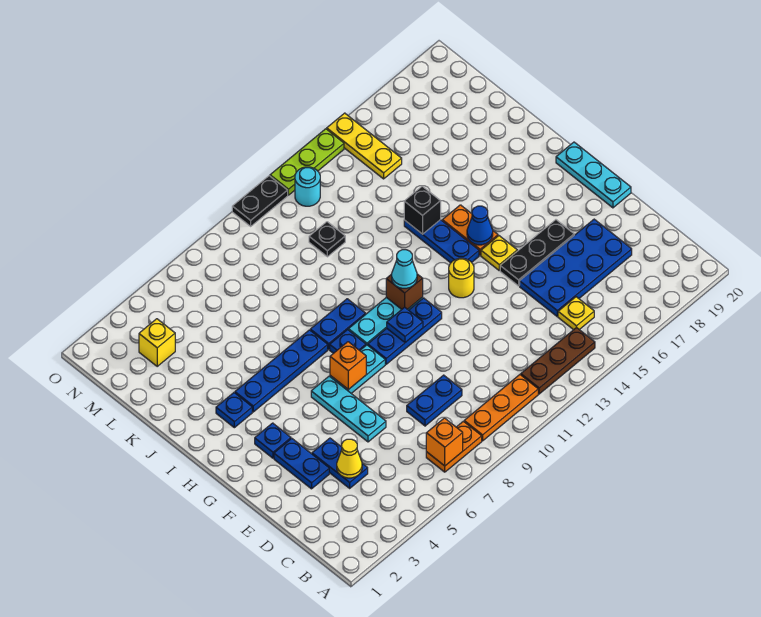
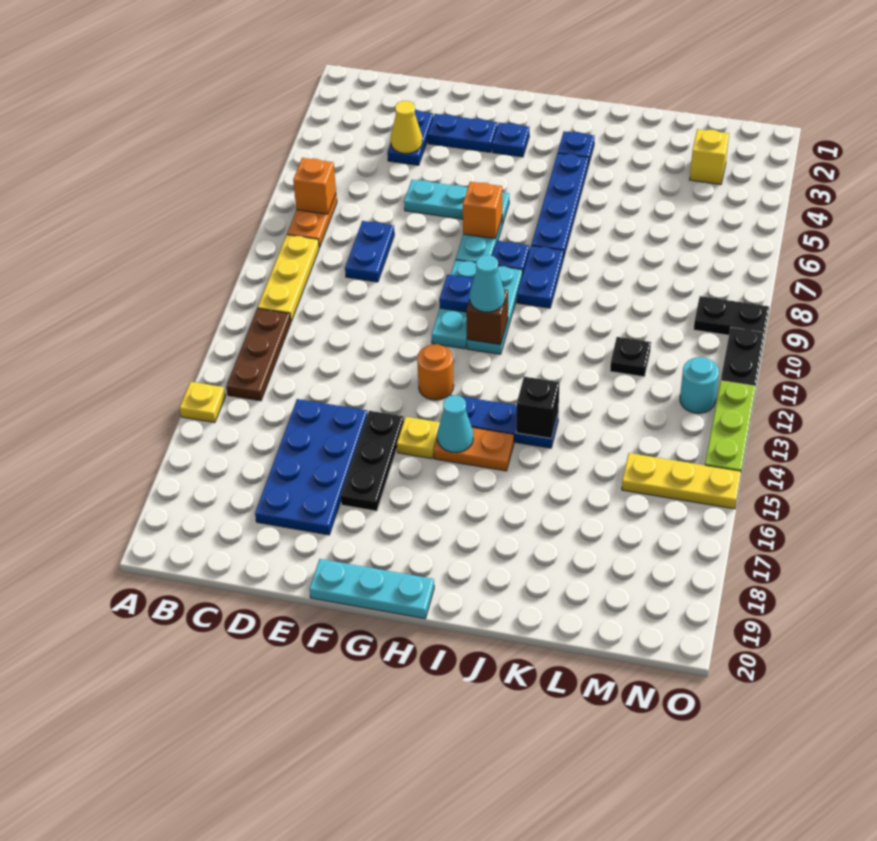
orange plate B9:B11 level 1 -> yellow plate B9:B11 level 1
yellow plate C15 level 1 -> yellow plate A15 level 1
blue plate D4:E4 level 1 -> blue plate D3:D4 level 1
blue plate G9:G11 level 1 -> cyan plate G9:G11 level 1
yellow round brick G13 level 1 -> orange round brick G13 level 1
blue cone H15 level 2 -> cyan cone H15 level 2
none -> black plate N9:O9 level 1

